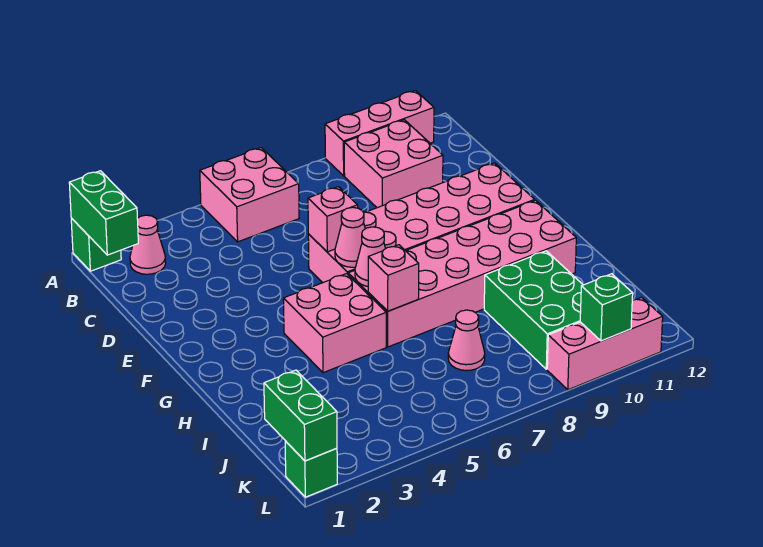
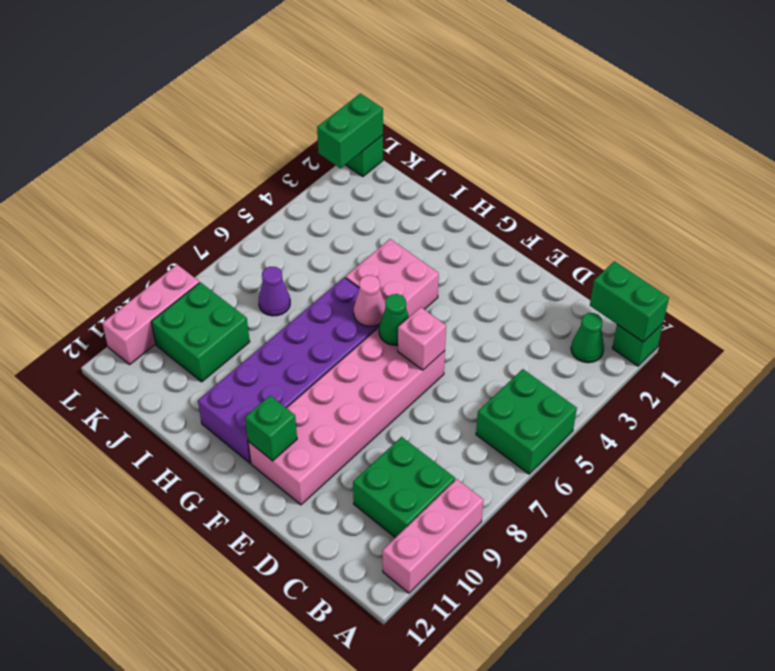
pink brick A5:B6 level 1 -> green brick A5:B6 level 1
pink cone B2 level 1 -> green cone B2 level 1
pink brick B9:C10 level 1 -> green brick B9:C10 level 1
pink cone F6 level 2 -> green cone F6 level 2
pink brick G6:H11 level 1 -> purple brick G6:H11 level 1
pink brick H6 level 2 -> none
green brick I9:K10 level 1 -> green brick J9:K10 level 1
pink cone J7 level 1 -> purple cone J7 level 1
green brick K1:L1 level 2 -> green brick L1:L2 level 2
green brick L10 level 2 -> green brick F11 level 2

